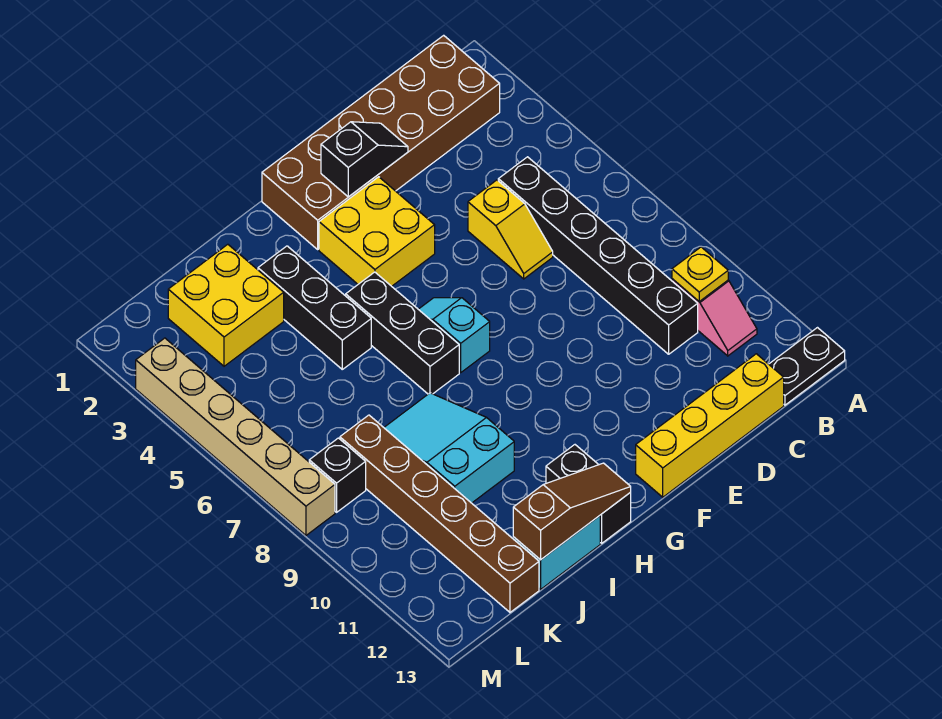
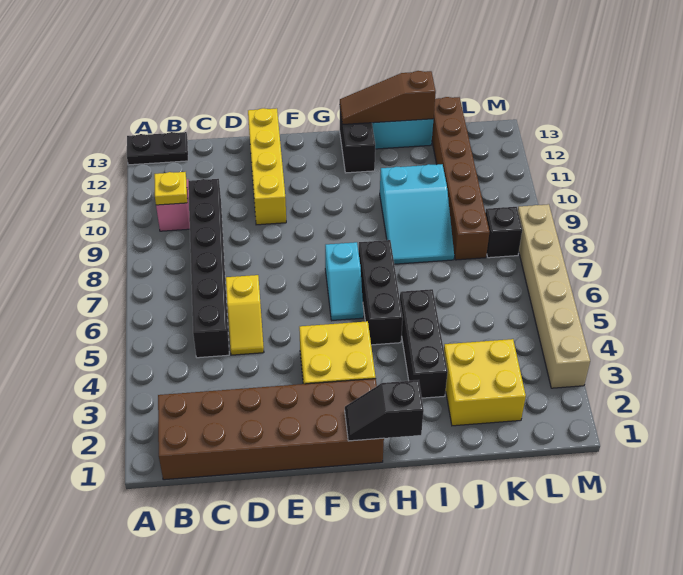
yellow brick C13:F13 level 1 -> yellow brick E10:E13 level 1
yellow slope D5:D6 level 1 top 5 -> yellow slope D5:D6 level 1 top 6
black slope E2:F2 level 2 top F -> black slope G1:H1 level 2 top H

